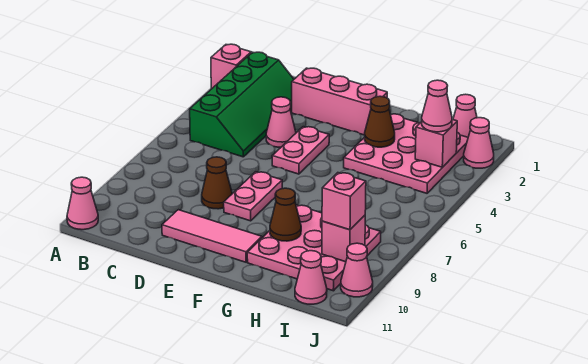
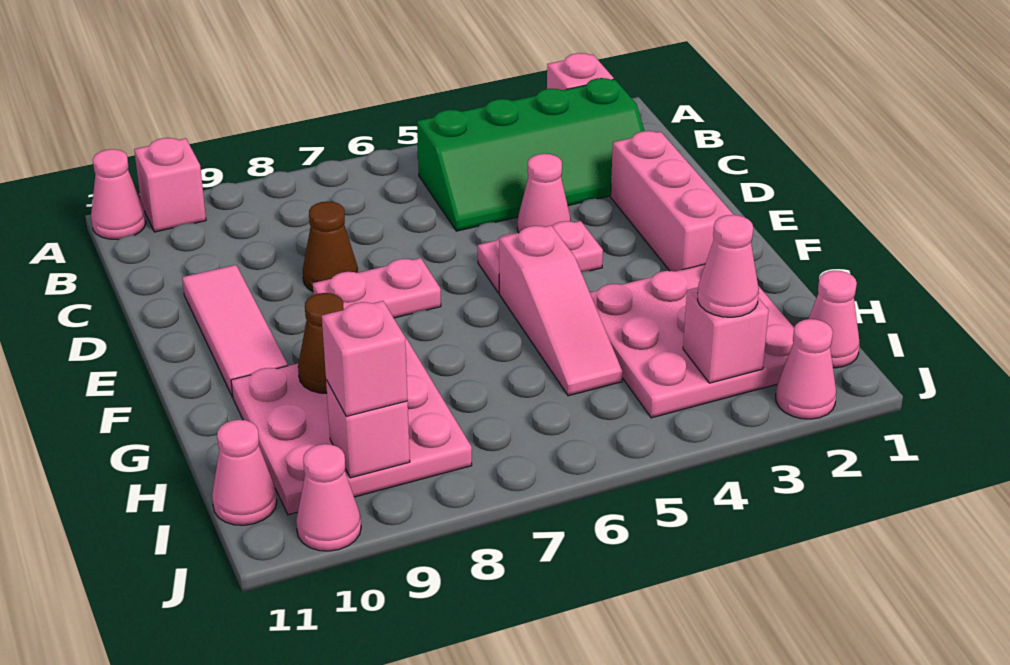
none -> pink brick A10 level 1
none -> pink slope F5:H5 level 1 top F
brown cone G3 level 2 -> none

